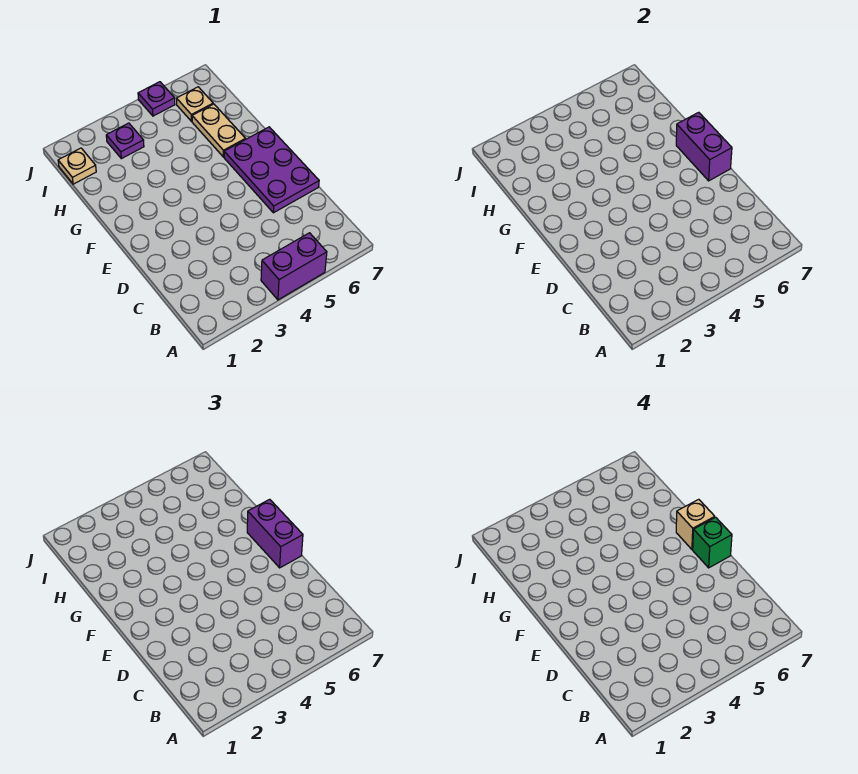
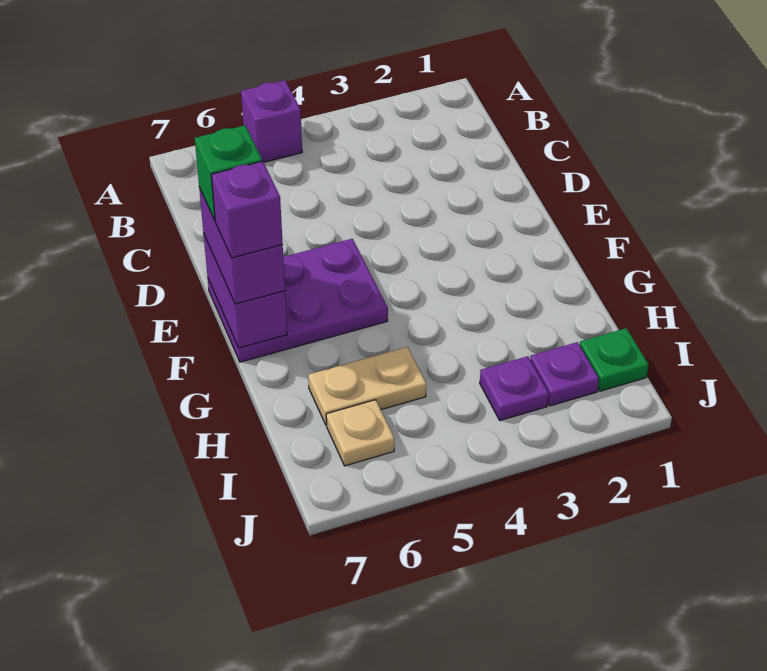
purple brick A4:A5 level 1 -> purple brick A5 level 1
purple plate D6:F7 level 1 -> purple plate E5:F7 level 1
tan brick F7 level 4 -> purple brick F7 level 4
tan plate G6:H6 level 1 -> tan plate H5:H6 level 1
tan plate I1 level 1 -> green plate I1 level 1
purple plate J5 level 1 -> purple plate I2 level 1

